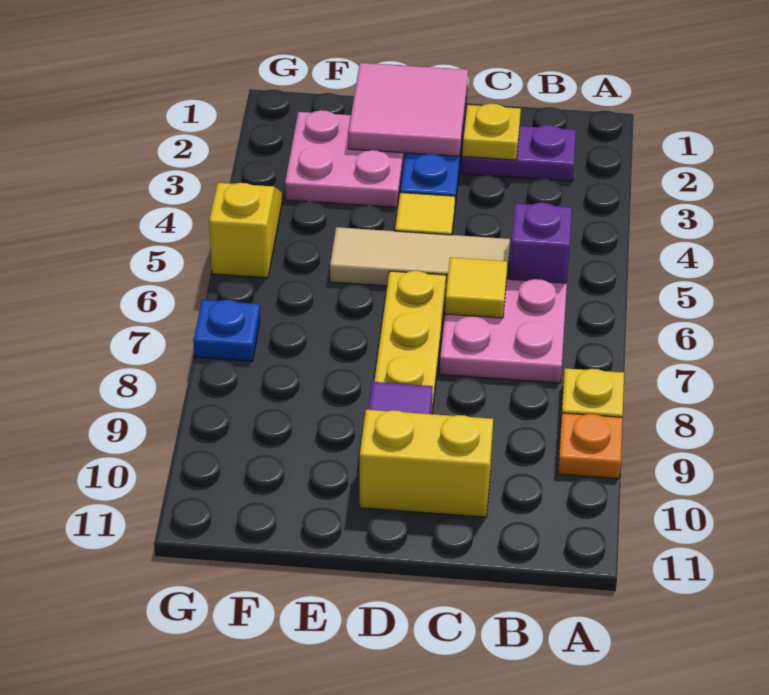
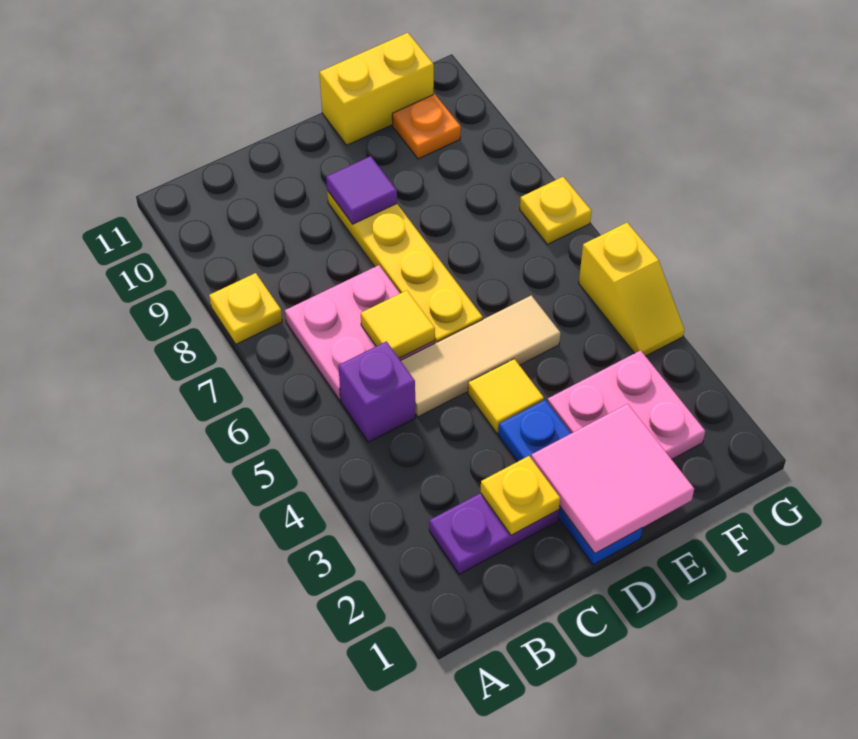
orange plate A9 level 1 -> orange plate F10 level 1
yellow brick C10:D10 level 1 -> yellow brick E11:F11 level 1
blue plate G7 level 1 -> yellow plate G7 level 1

